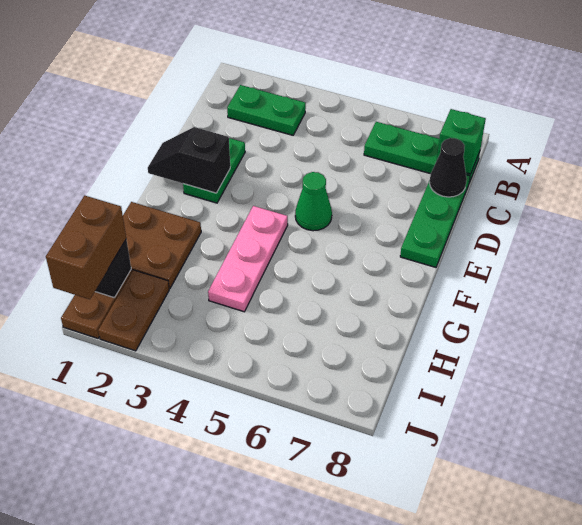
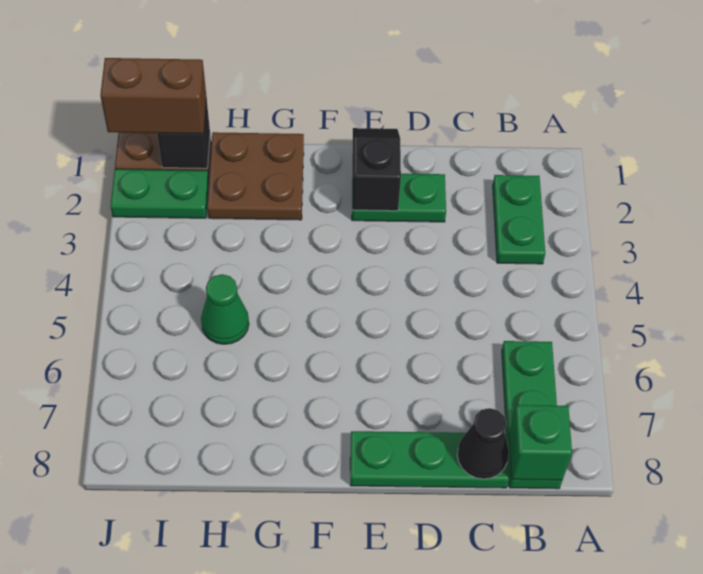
green cone E5 level 1 -> green cone H5 level 1
pink plate F4:H4 level 1 -> none
brown plate I2:J2 level 1 -> green plate I2:J2 level 1

